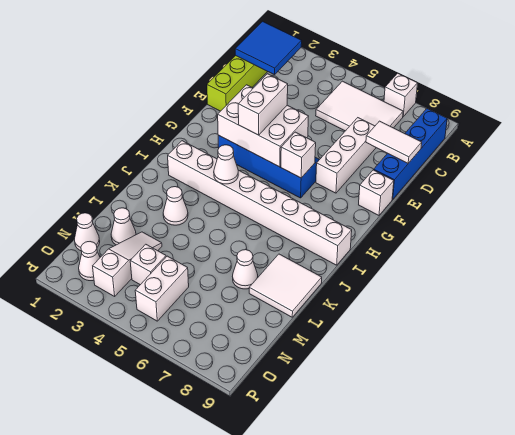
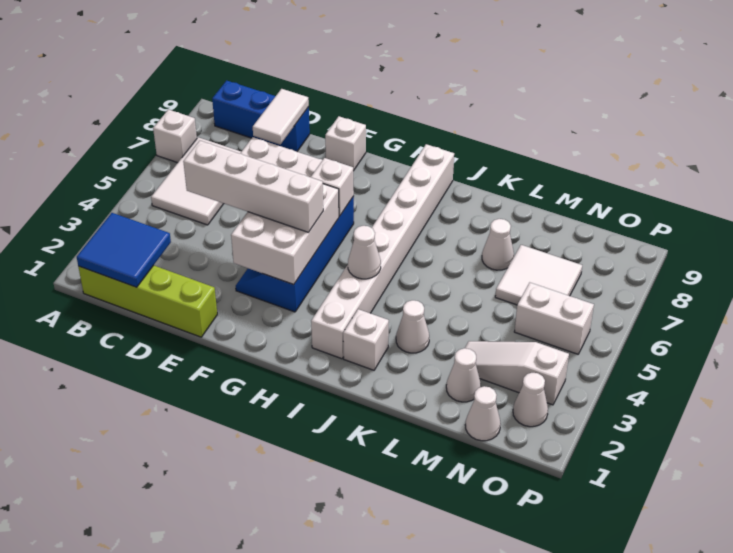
blue brick B9:E9 level 1 -> blue brick B9:D9 level 1
white brick F4:G4 level 3 -> white brick D4:G4 level 3
white tile K8:L9 level 1 -> white tile M6:N7 level 1
white brick N4 level 1 -> white brick J2 level 1

